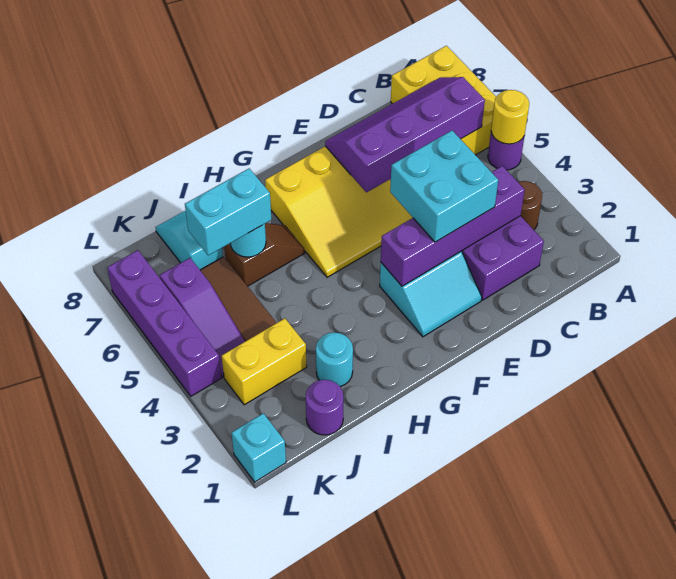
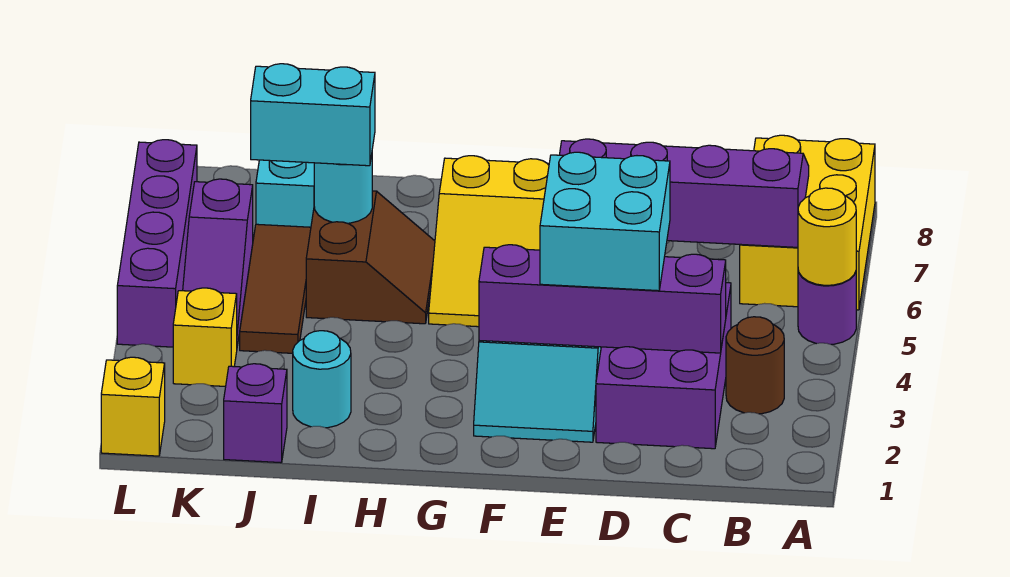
brown slope H6:I6 level 1 top I -> brown slope H5:I6 level 1 top I
purple round brick J1 level 1 -> purple brick J1 level 1
yellow brick J3:K3 level 1 -> yellow brick K3 level 1
cyan brick L1 level 1 -> yellow brick L1 level 1

